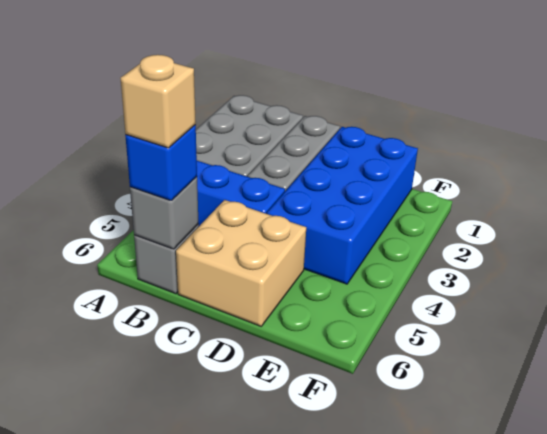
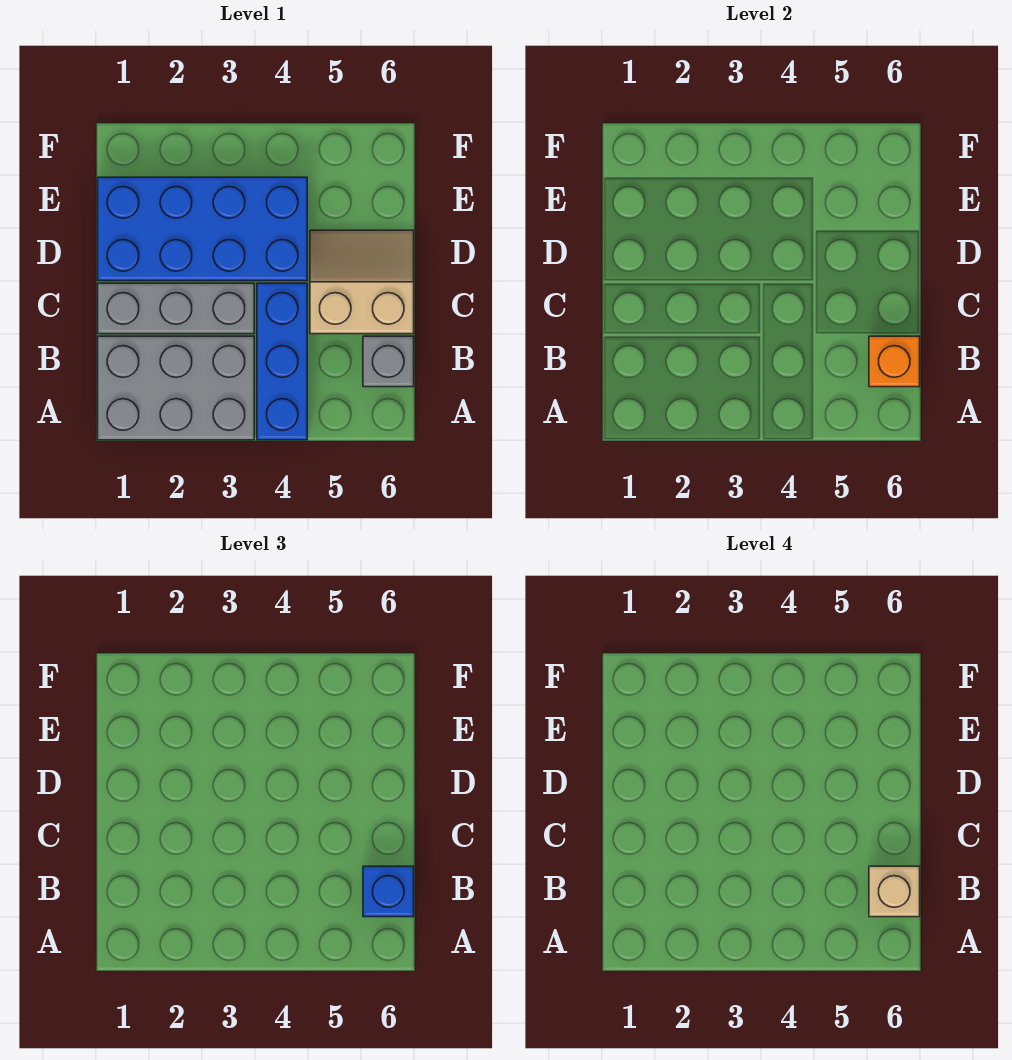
grey brick B6 level 2 -> orange brick B6 level 2
tan brick C5:D6 level 1 -> tan slope C5:D6 level 1 top C

